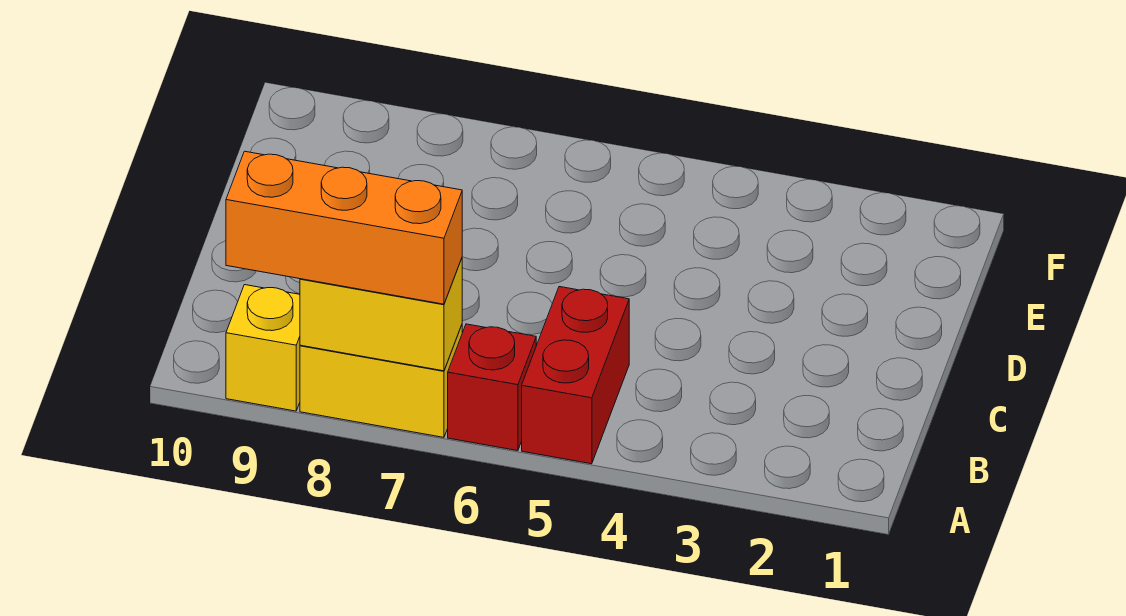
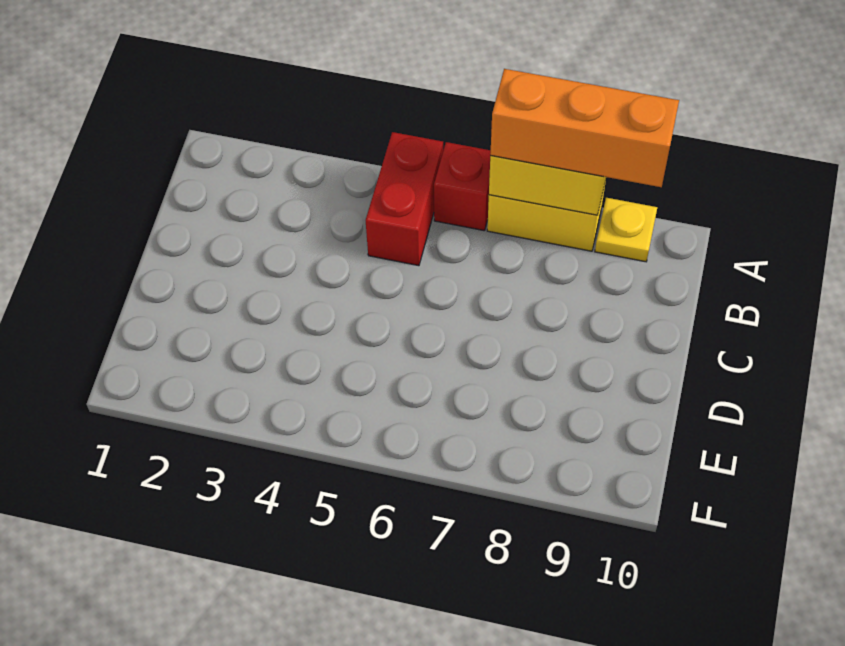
yellow brick A9 level 1 -> yellow plate A9 level 1

